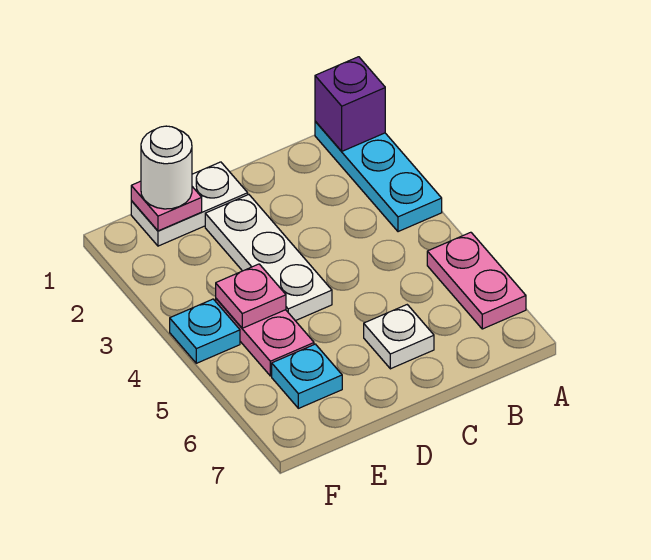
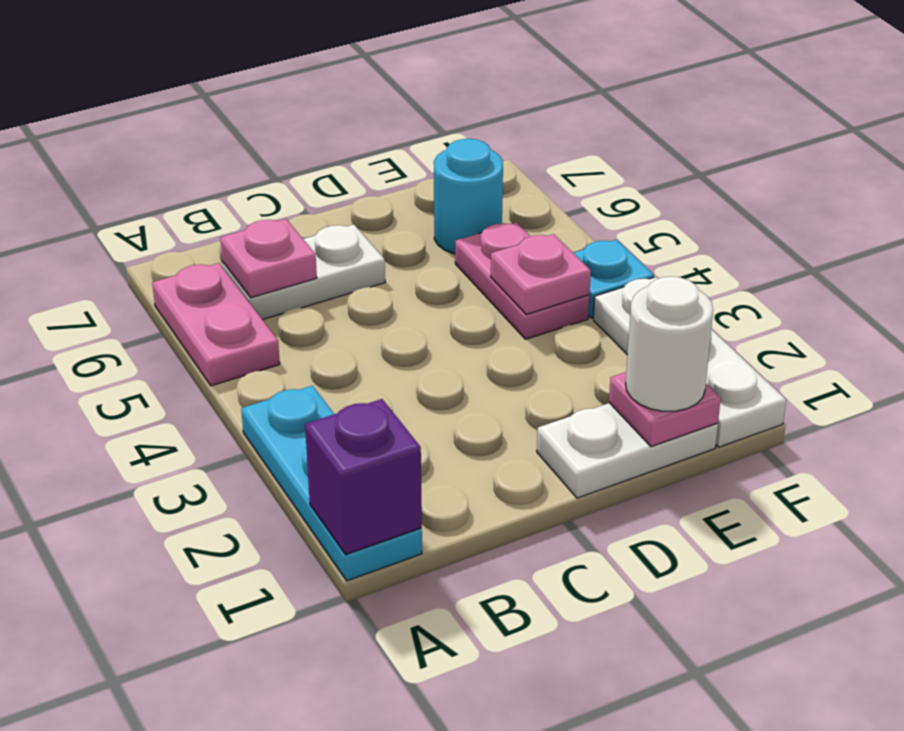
none -> pink plate B6 level 2
white plate C6 level 1 -> white plate B6:C6 level 1
white plate D2:D4 level 1 -> white plate F1:F3 level 1
cyan plate E6 level 1 -> cyan round brick E6 level 1

